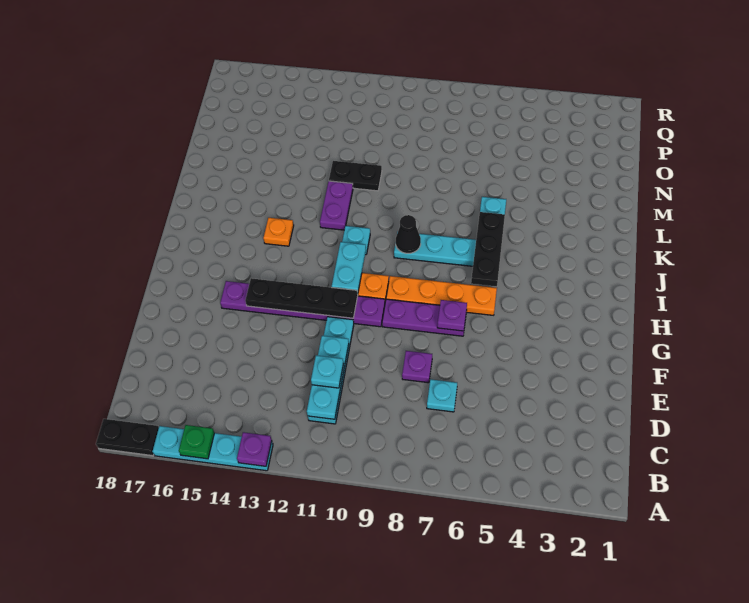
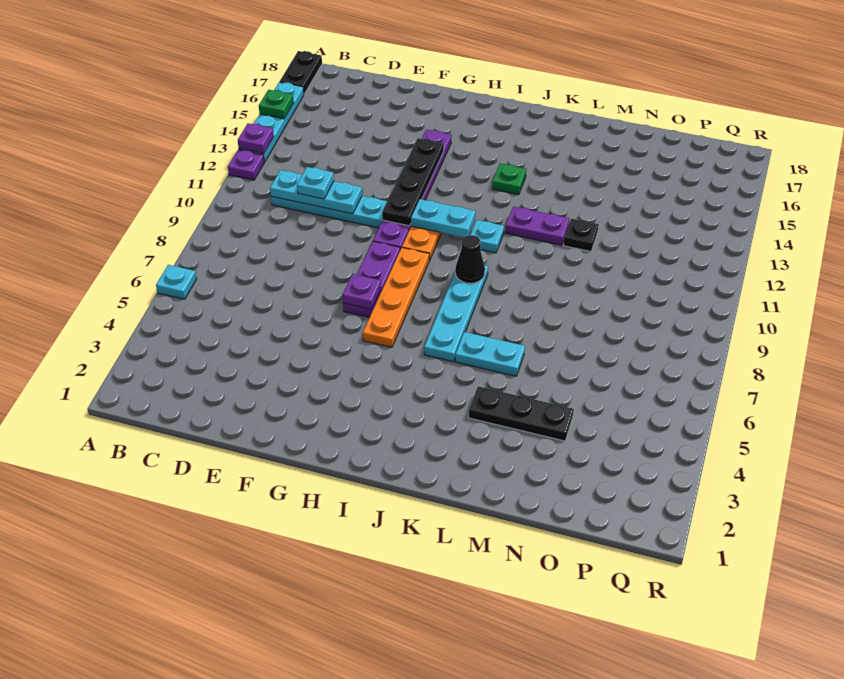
cyan plate D7 level 1 -> cyan plate A6 level 1
purple plate E8 level 1 -> purple plate A12 level 1
black plate I6:K6 level 2 -> black plate L4:N4 level 1
orange plate J14 level 1 -> green plate J14 level 1
black plate M11:M12 level 1 -> black plate M12 level 1

